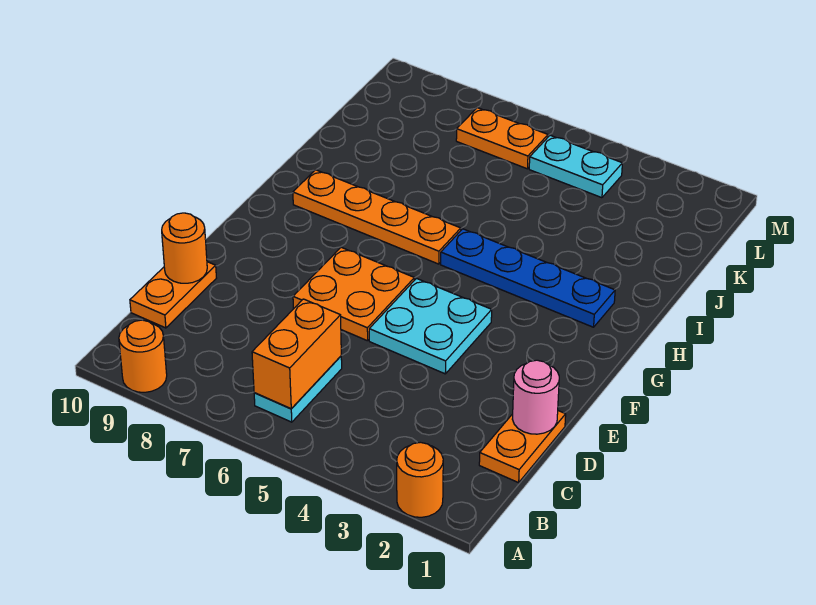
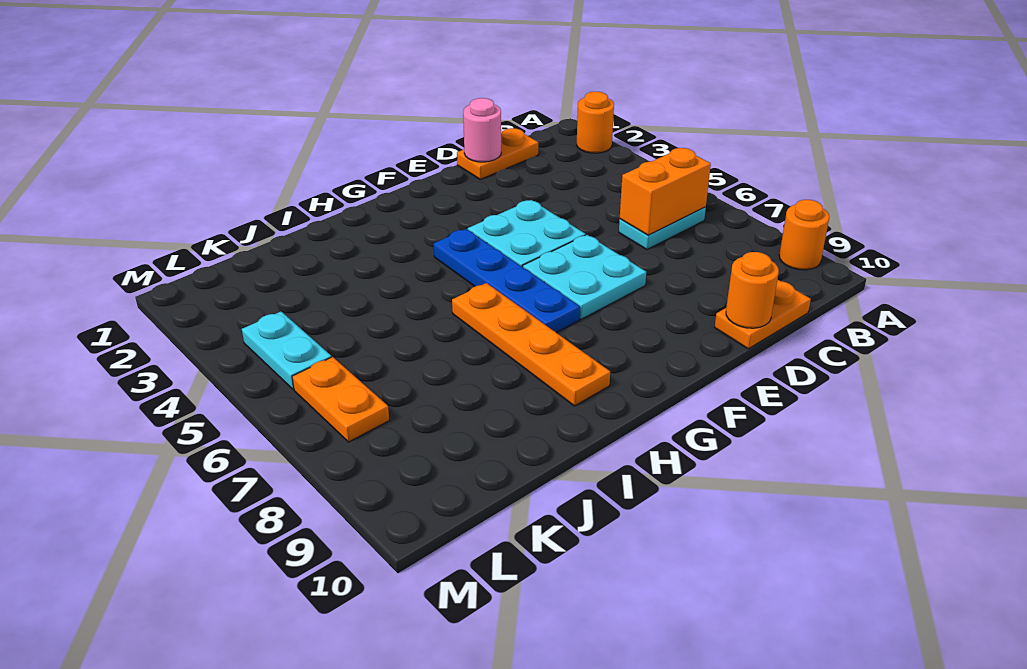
orange plate E6:F7 level 1 -> cyan plate E6:F7 level 1
blue plate H2:H5 level 1 -> blue plate G4:G7 level 1

